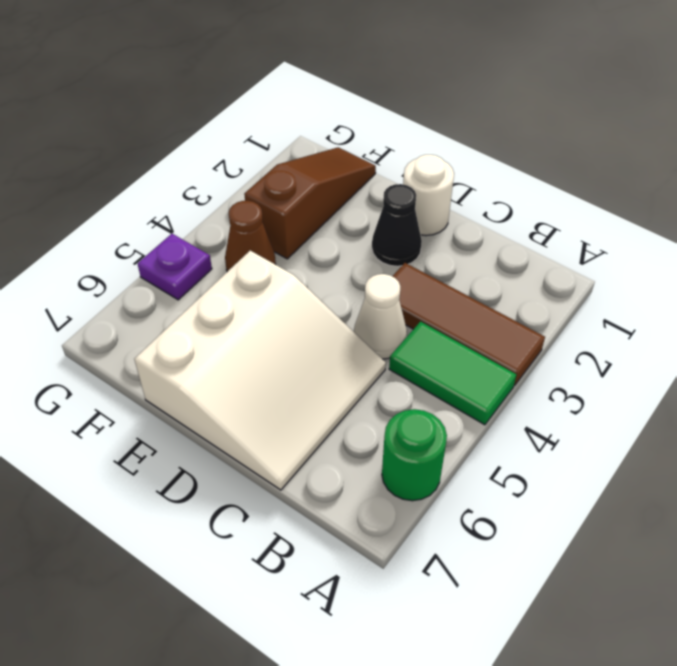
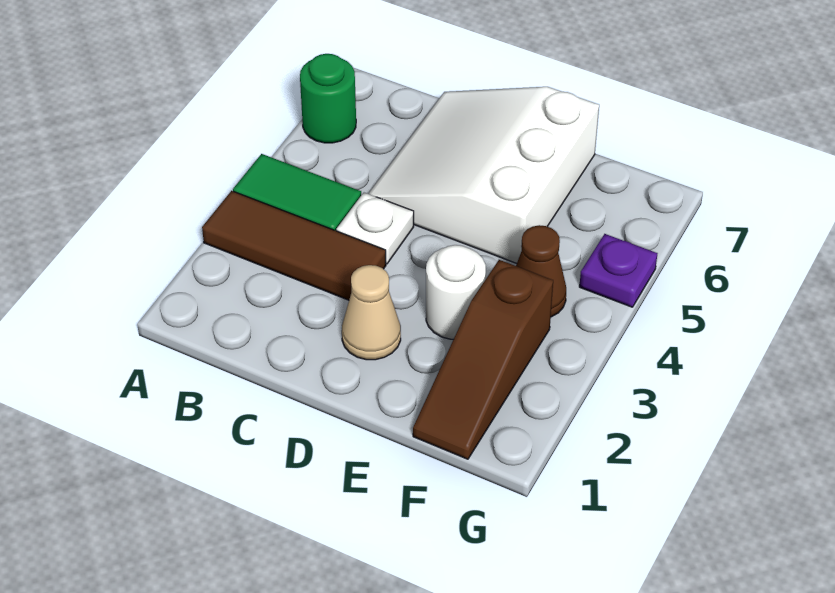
white cone C4 level 1 -> white plate C4 level 1
white round brick D1 level 1 -> white round brick E3 level 1
black cone D2 level 1 -> tan cone D2 level 1

